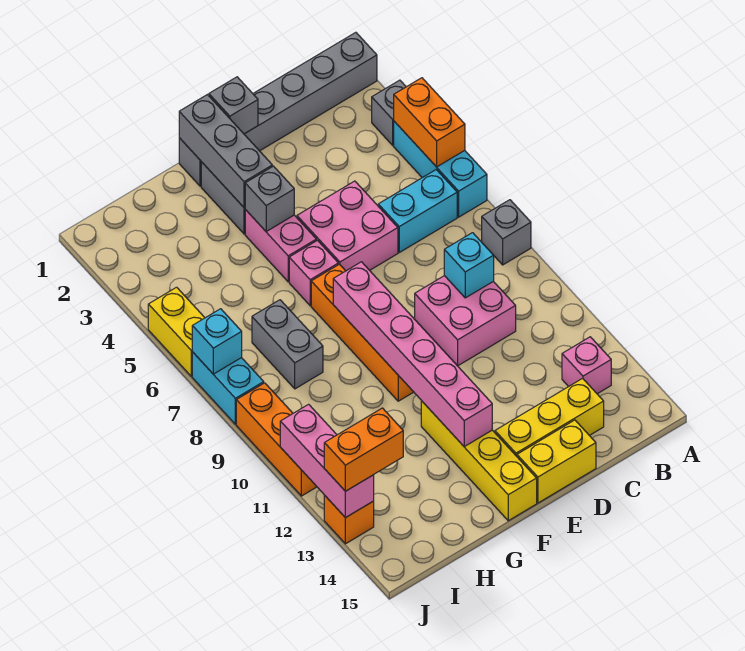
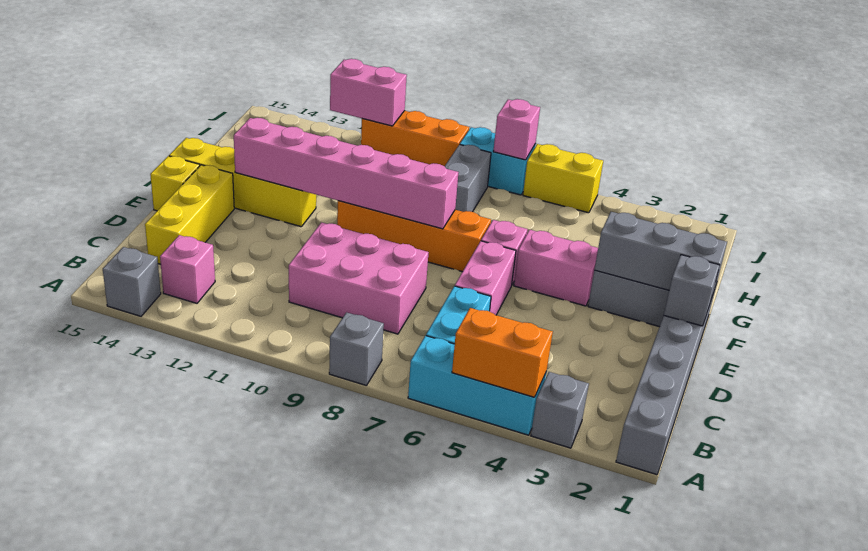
pink brick C9:D10 level 1 -> pink brick C8:D10 level 1
cyan brick C9 level 2 -> none
pink brick D5:E6 level 1 -> pink brick D6:E6 level 1
yellow brick D15:E15 level 1 -> yellow brick E15 level 1
grey brick F4 level 2 -> grey brick A14 level 1
grey brick H7:H8 level 1 -> grey brick H8:I8 level 1
orange brick I13:J13 level 3 -> none
cyan brick J7 level 2 -> pink brick J7 level 2
pink brick J11:J13 level 2 -> pink brick J11:J12 level 2
orange brick J13 level 1 -> none

